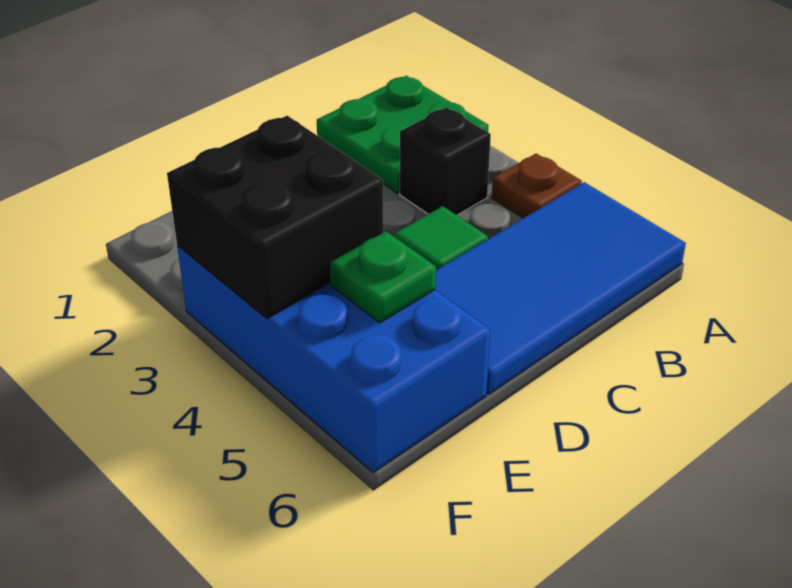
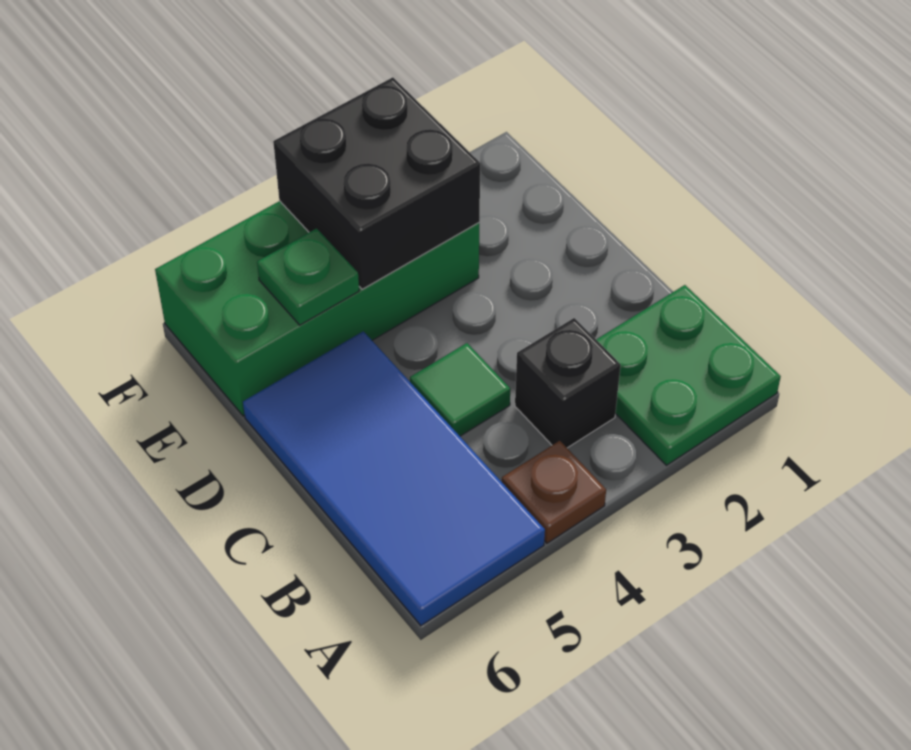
blue brick E3:F6 level 1 -> green brick E3:F6 level 1

